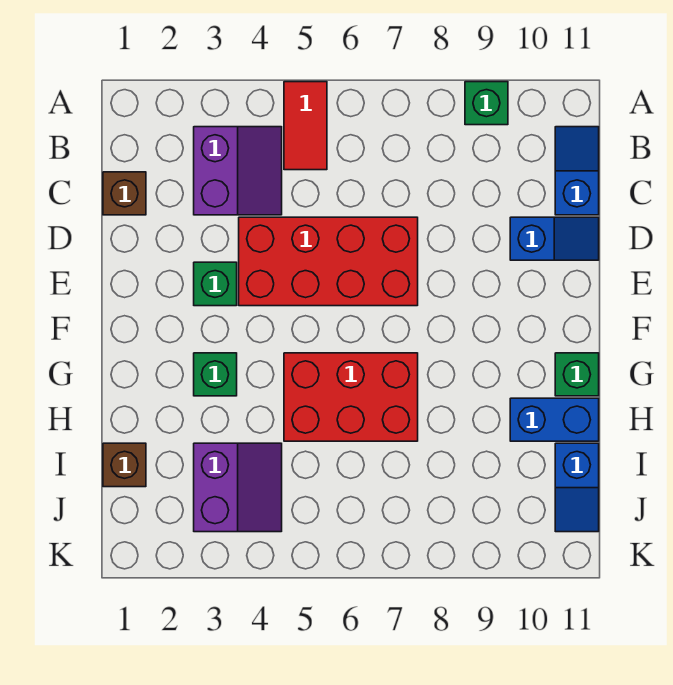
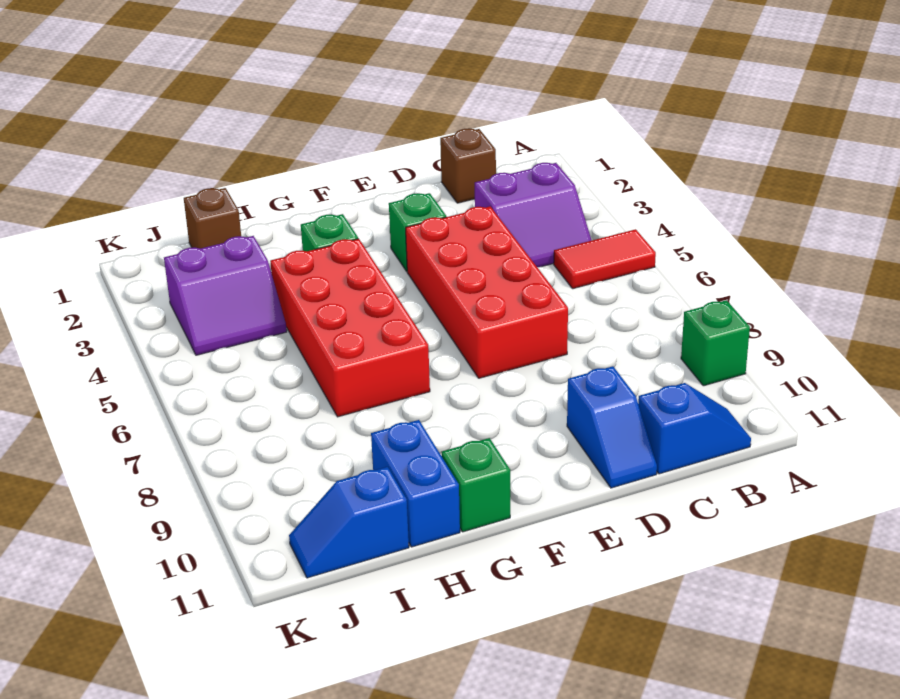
red brick G5:H7 level 1 -> red brick G4:H7 level 1

